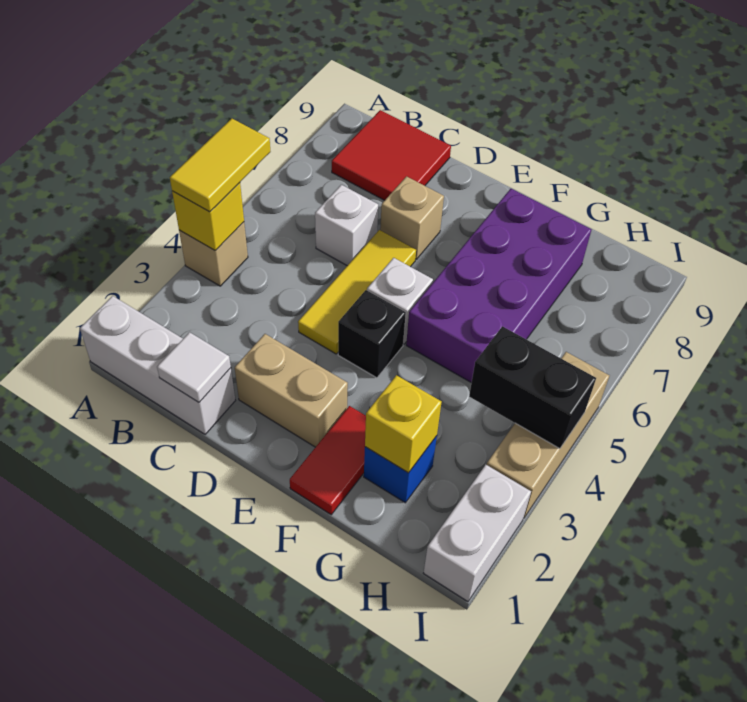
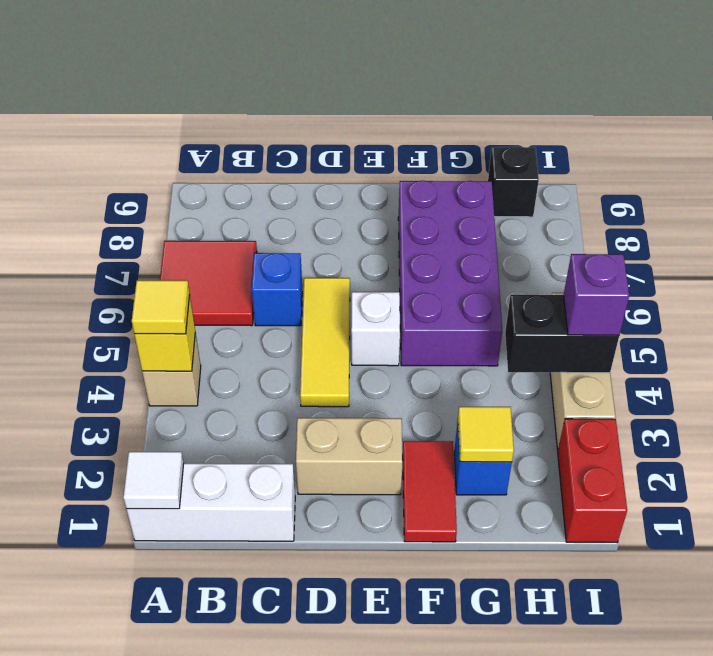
yellow tile A4:A5 level 3 -> yellow tile A4 level 3
red tile B8:C9 level 1 -> red tile A6:B7 level 1
white tile C1 level 2 -> white tile A1 level 2
white brick C6 level 1 -> blue brick C6 level 1
tan brick D7 level 1 -> none
black brick E4 level 1 -> black brick H9 level 1
yellow brick G2 level 2 -> yellow tile G2 level 2
white brick I1:I2 level 1 -> red brick I1:I2 level 1
none -> purple brick I4 level 3

